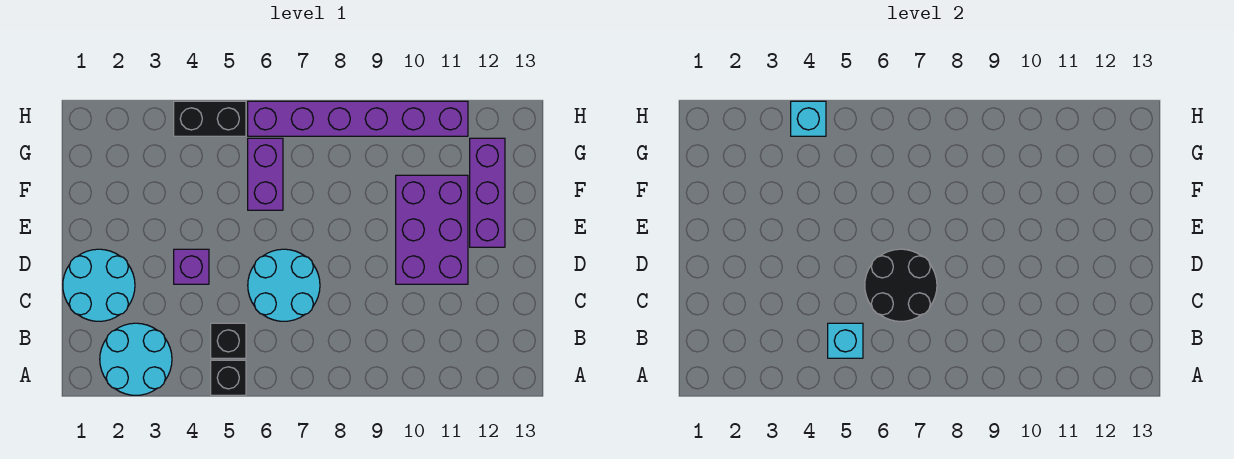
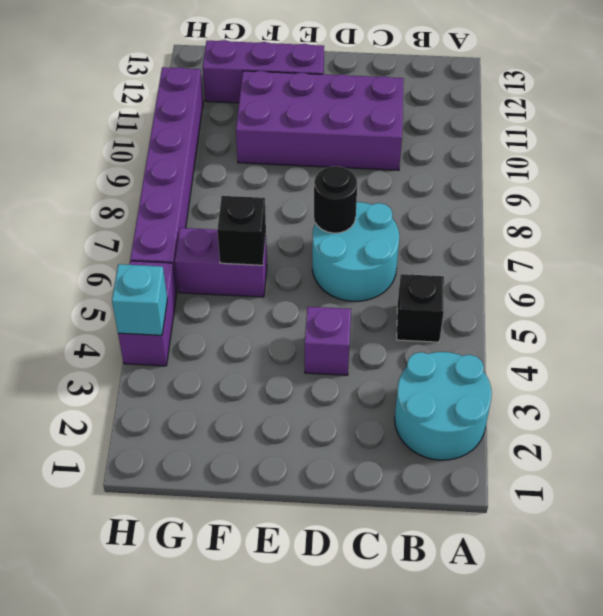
black brick A5 level 1 -> black brick F6 level 2
cyan brick B5 level 2 -> none
cyan round brick C1:D2 level 1 -> none
black round brick C6:D7 level 2 -> black round brick D7 level 2
purple brick D10:F11 level 1 -> purple brick C10:F11 level 1
black brick H4:H5 level 1 -> purple brick H4:H5 level 1

